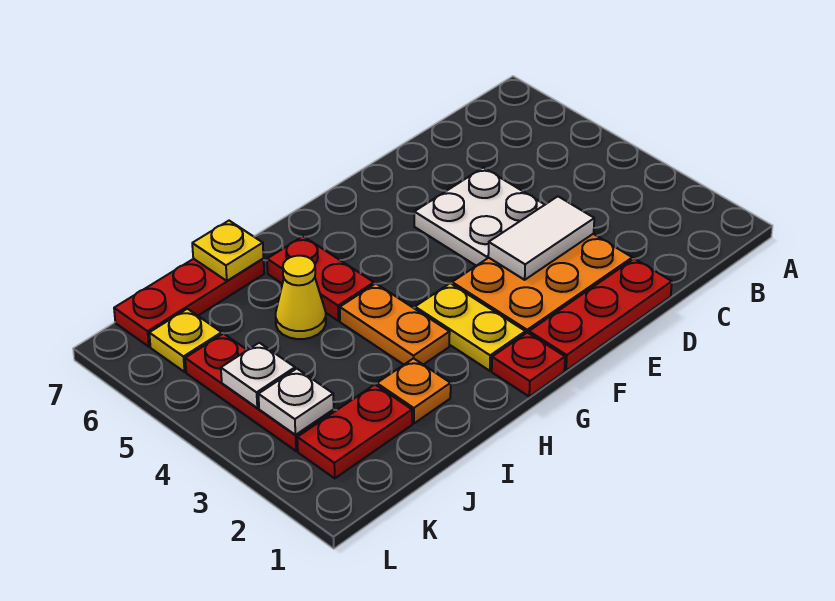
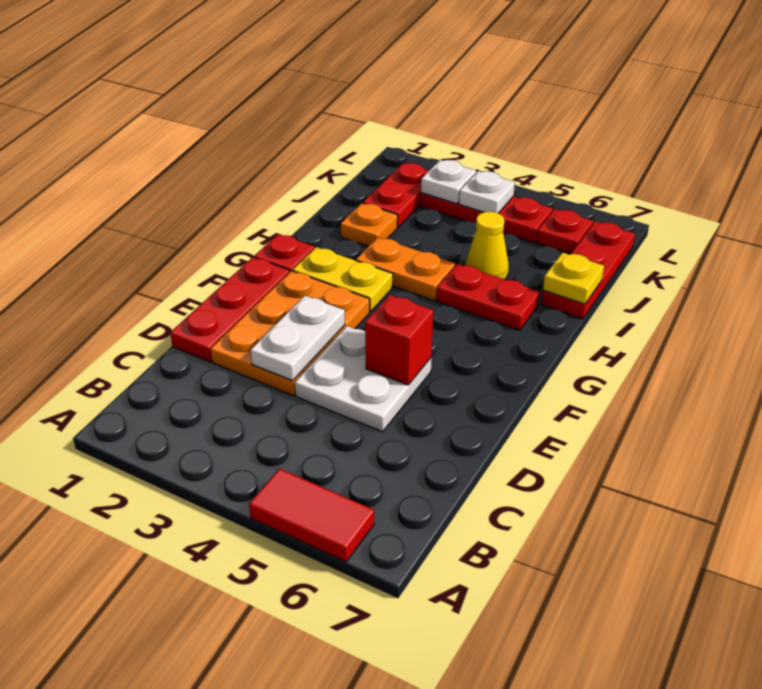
none -> red tile A5:A6 level 1
white tile D3:E3 level 2 -> white plate D3:E3 level 2
none -> red brick E5 level 2
yellow plate K6 level 1 -> red plate K6 level 1

